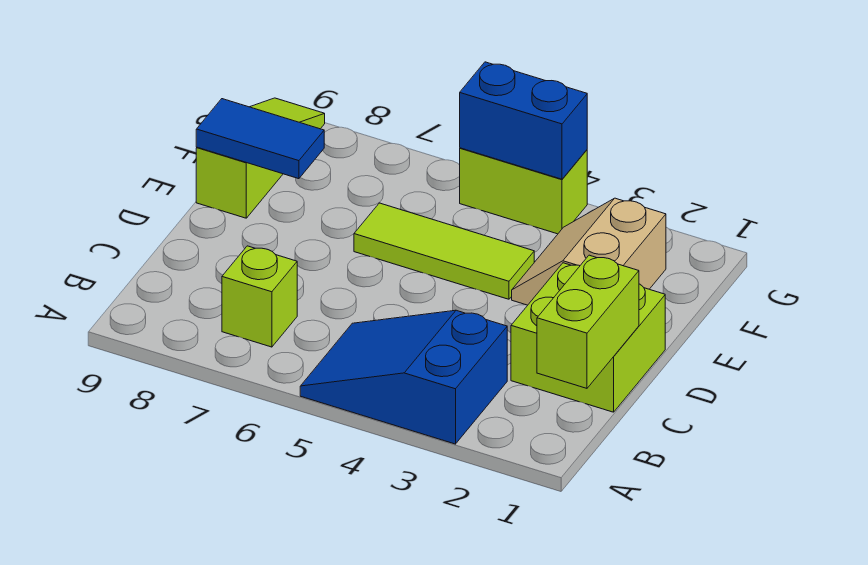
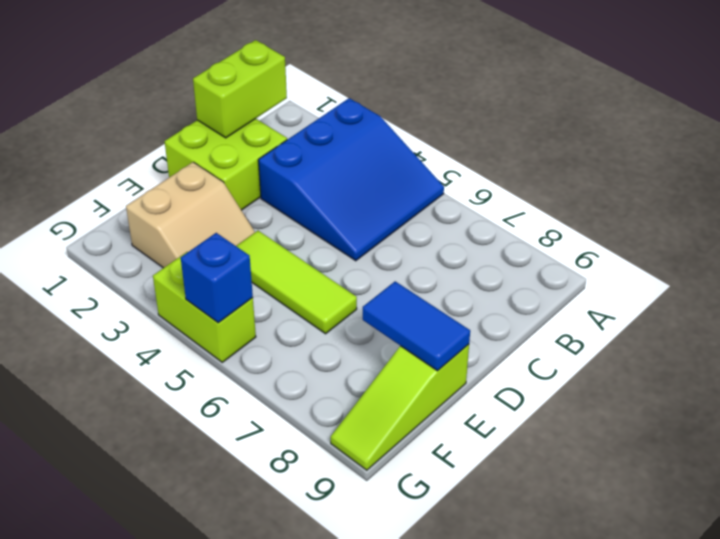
blue slope A3:B5 level 1 top 3 -> blue slope A3:C5 level 1 top 3
lime brick B7 level 1 -> none
blue brick G4:G5 level 2 -> blue brick G5 level 2

